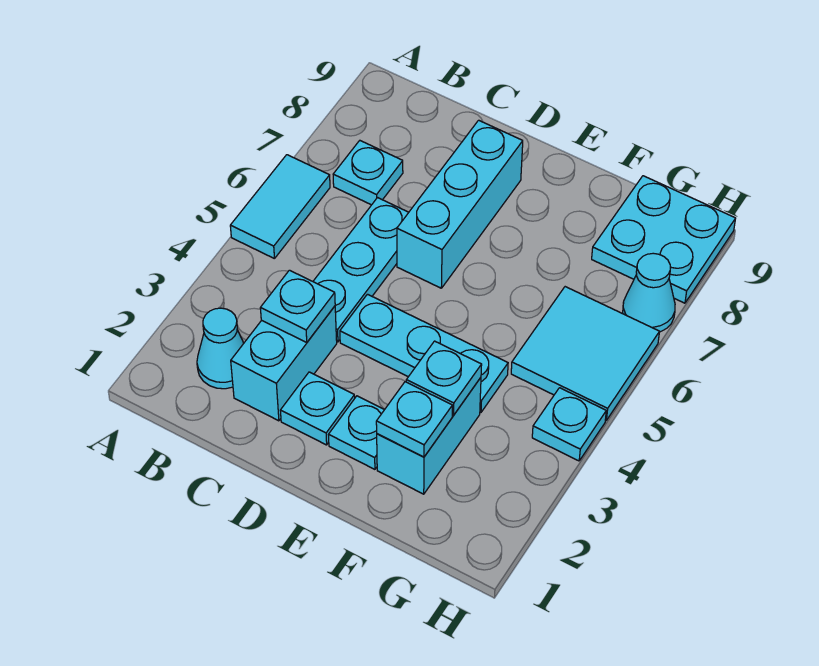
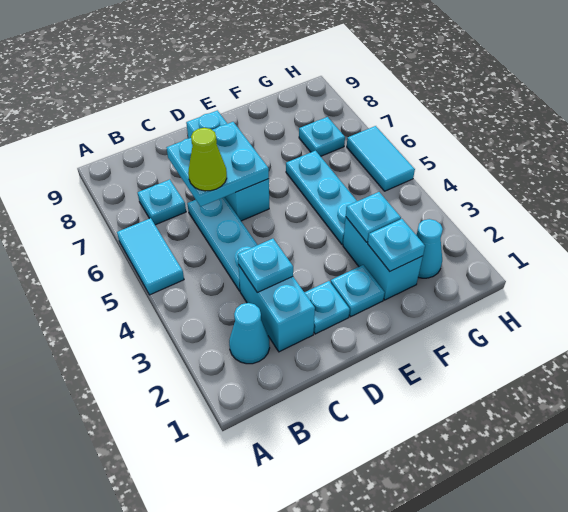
none -> lime cone C6 level 3
cyan plate D4:F4 level 1 -> cyan plate F4:F6 level 1
cyan tile G5:H6 level 1 -> cyan tile H5:H6 level 1
cyan plate G8:H9 level 1 -> cyan plate C6:D7 level 2
cyan plate H4 level 1 -> cyan plate G7 level 1
cyan cone H7 level 1 -> cyan cone G2 level 1

